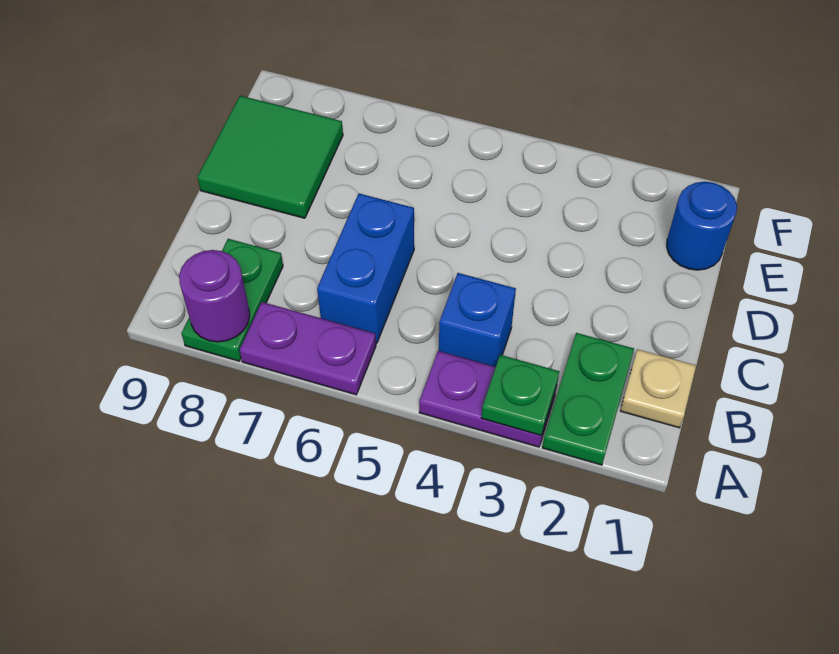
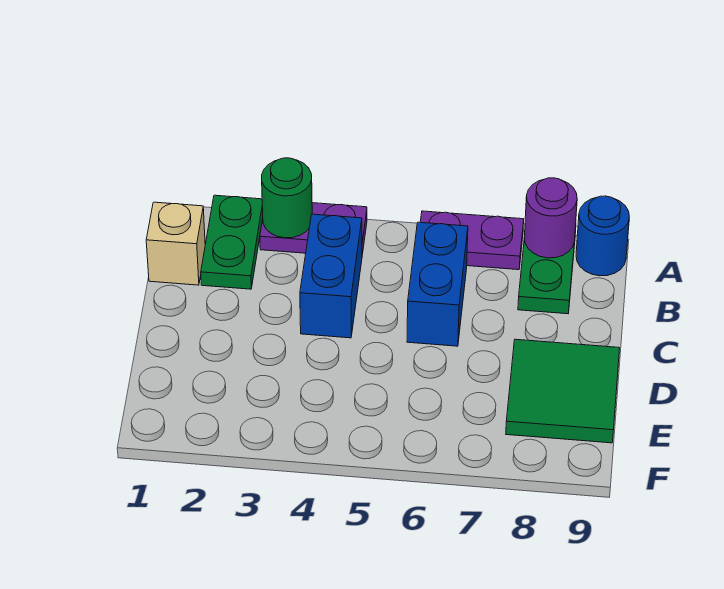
green plate A3 level 2 -> green round brick A3 level 2
tan plate B1 level 1 -> tan brick B1 level 1
blue brick B4 level 1 -> blue brick B4:C4 level 1
blue round brick E1 level 1 -> blue round brick A9 level 1

